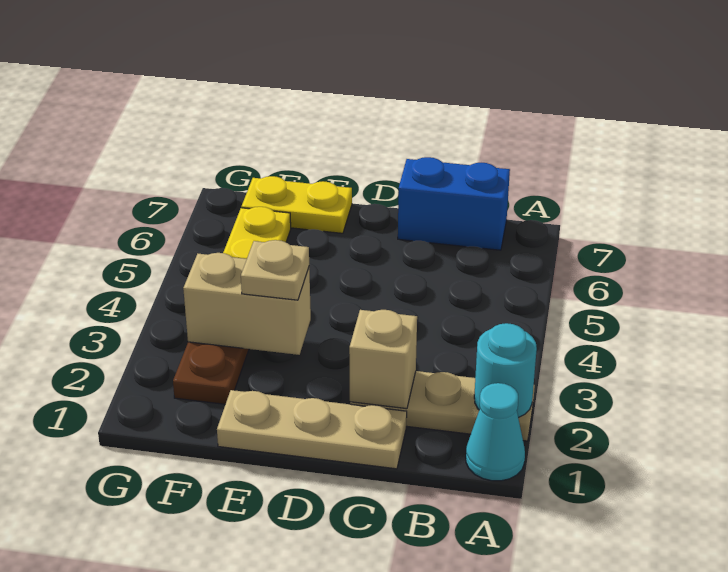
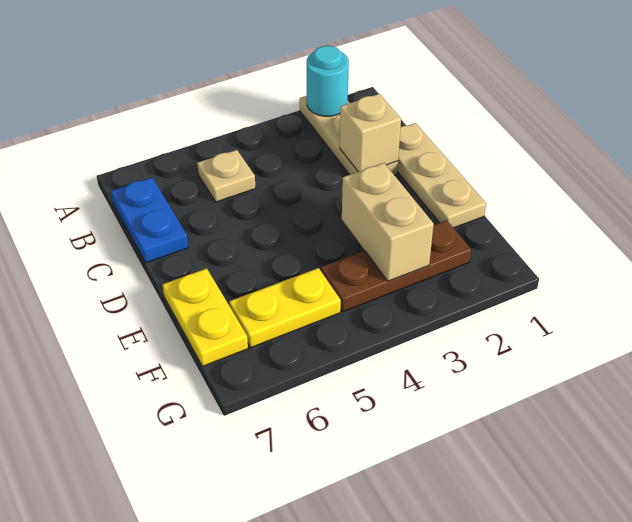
cyan cone A1 level 1 -> none
blue brick B7:C7 level 1 -> blue plate B7:C7 level 1
tan plate E3 level 3 -> tan plate B5 level 1

